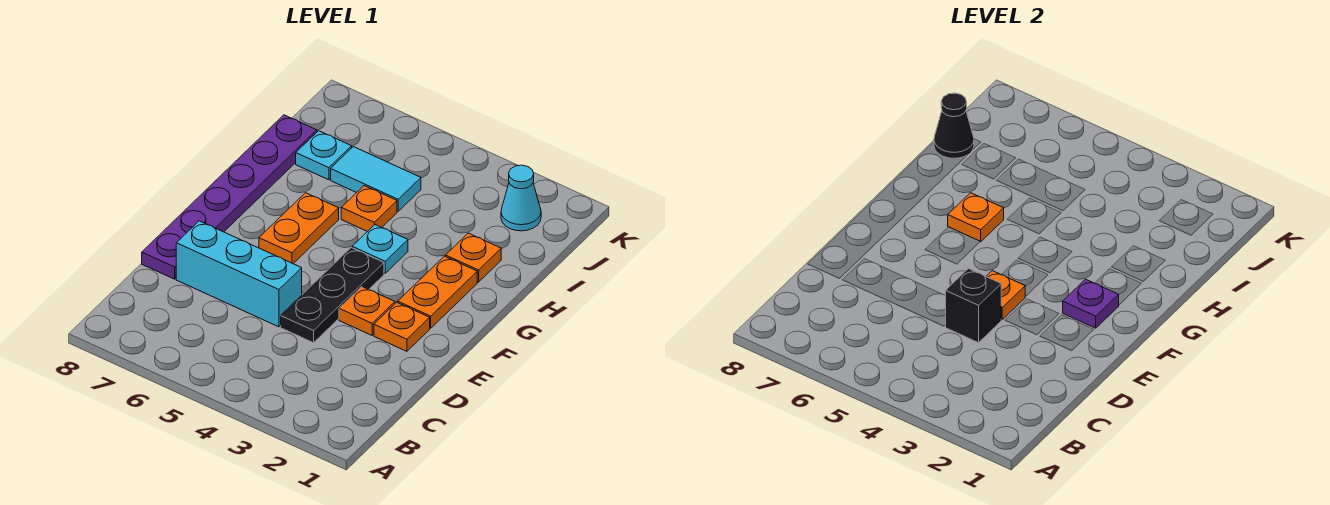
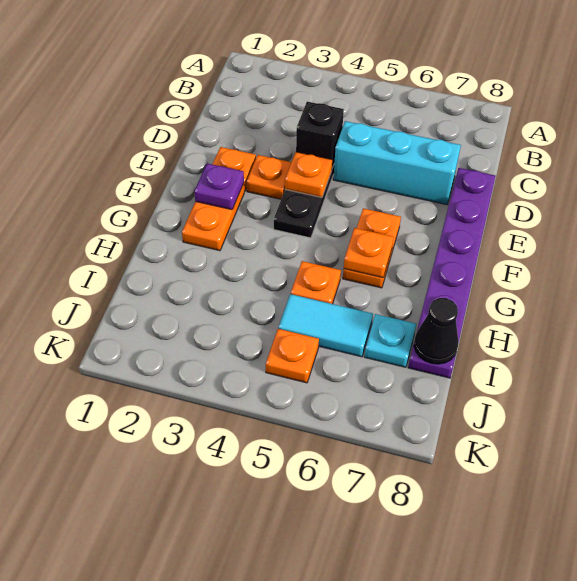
cyan plate G4 level 1 -> none
orange plate H2 level 1 -> orange plate J5 level 1
cyan cone J2 level 1 -> none

